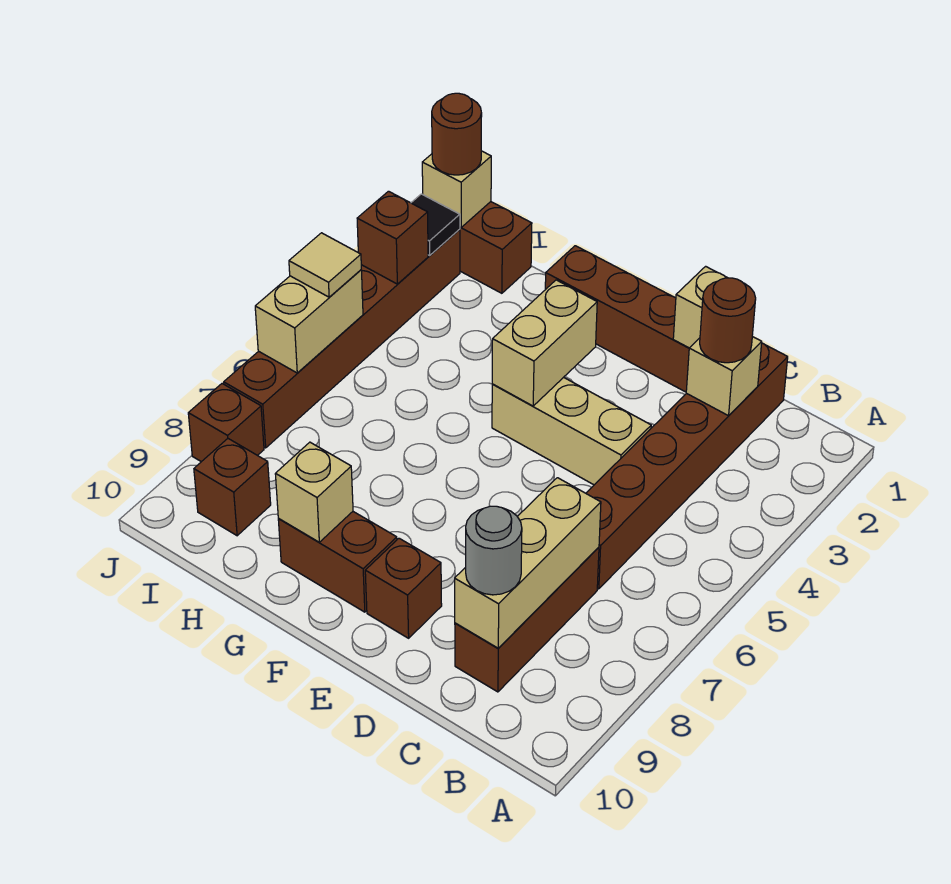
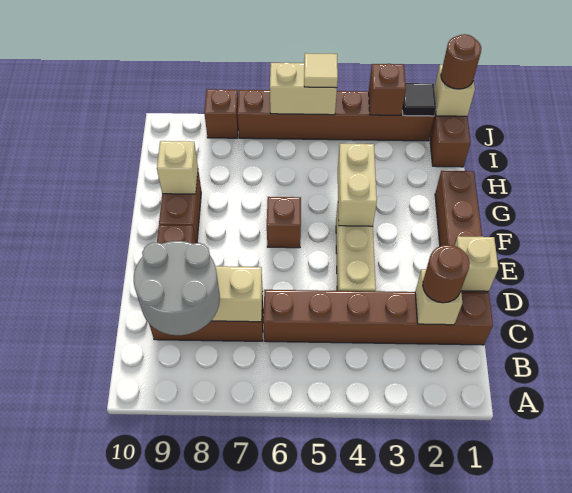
grey round brick C9 level 3 -> grey round brick B8:C9 level 3
tan brick F3:F4 level 2 -> tan brick F4:G4 level 2
brown brick I9 level 1 -> brown brick F6 level 1

